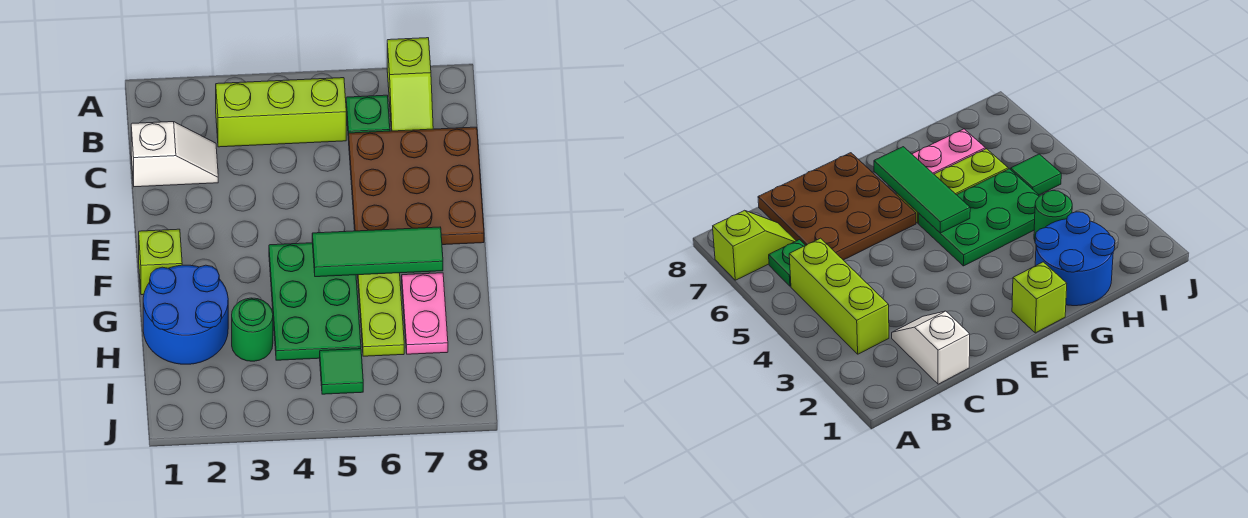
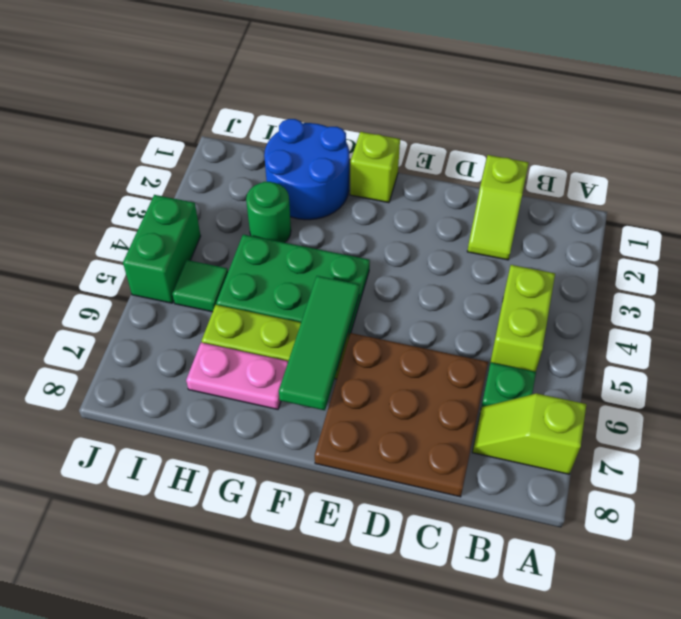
lime brick B3:B5 level 1 -> lime brick B4:B5 level 1
white slope C1:C2 level 1 top 1 -> lime slope C1:C2 level 1 top 1
none -> green brick J4:J5 level 1

